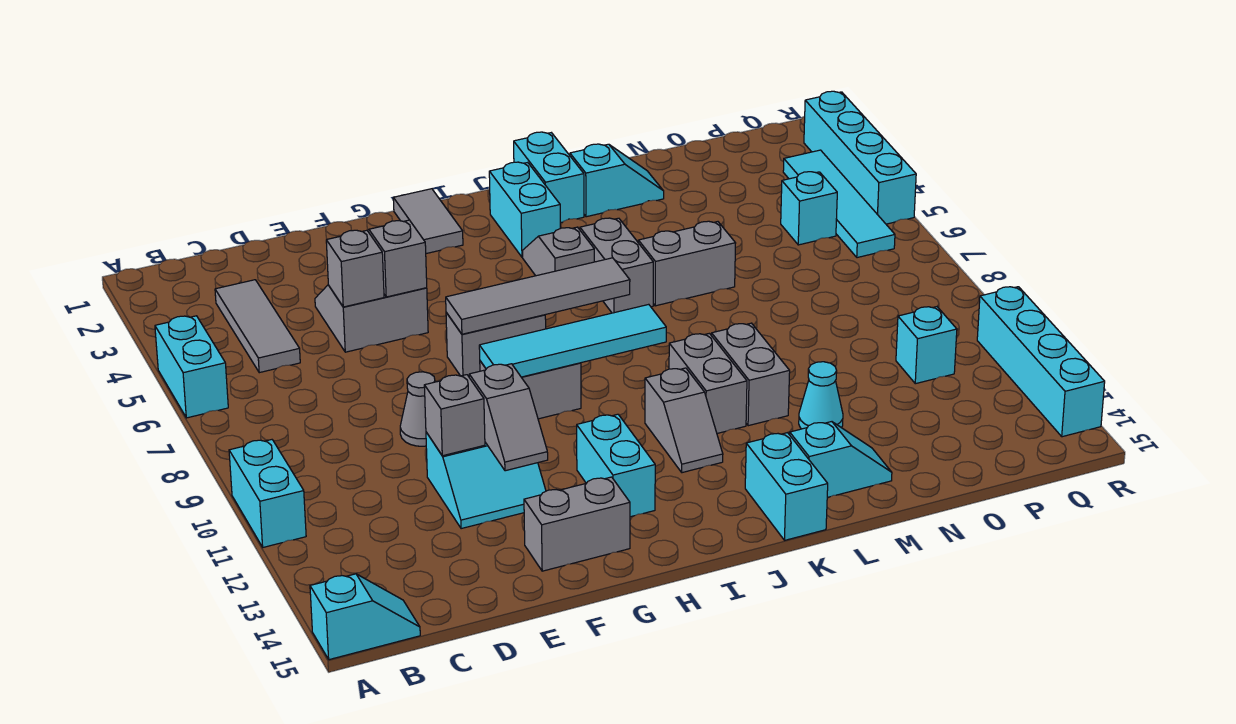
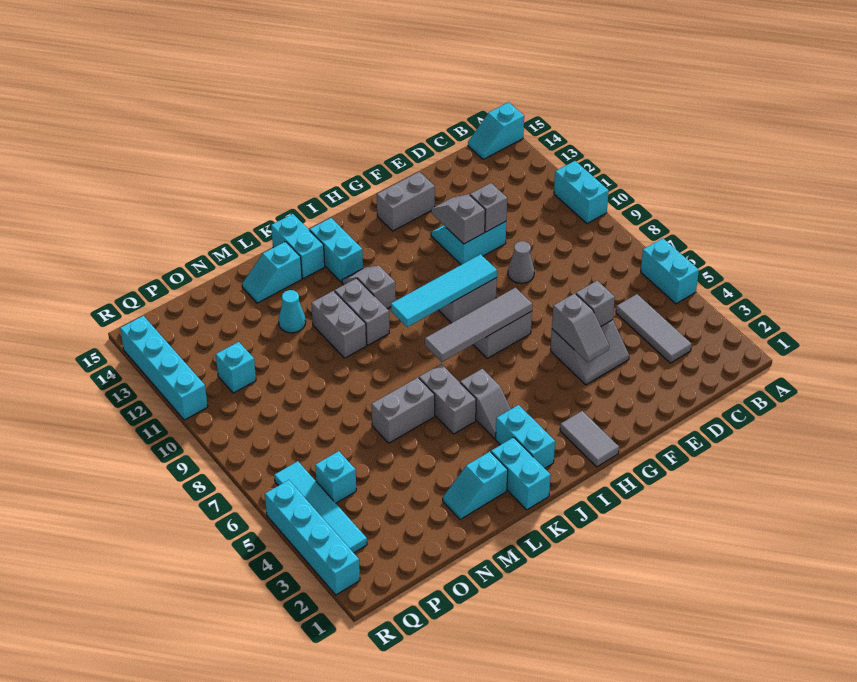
cyan brick H12:H13 level 1 -> cyan brick J13:J14 level 1

